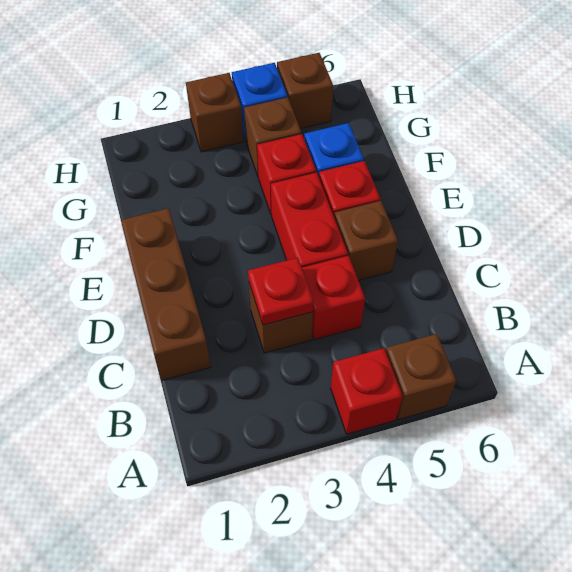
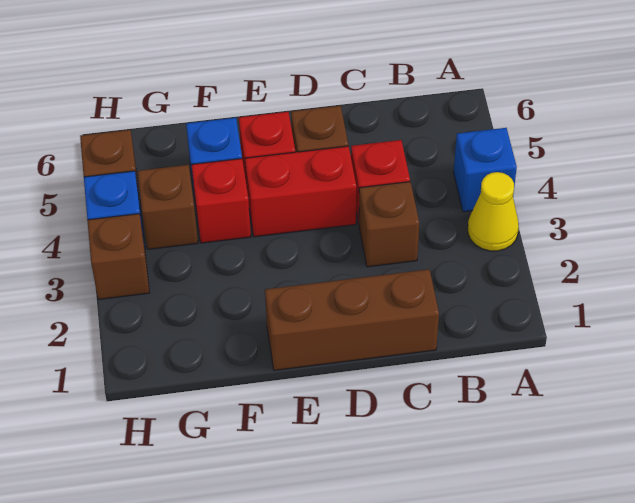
none -> yellow cone A3 level 1
red brick A4 level 1 -> blue brick A4 level 1
brown brick A5 level 1 -> none
red plate C3 level 2 -> none

